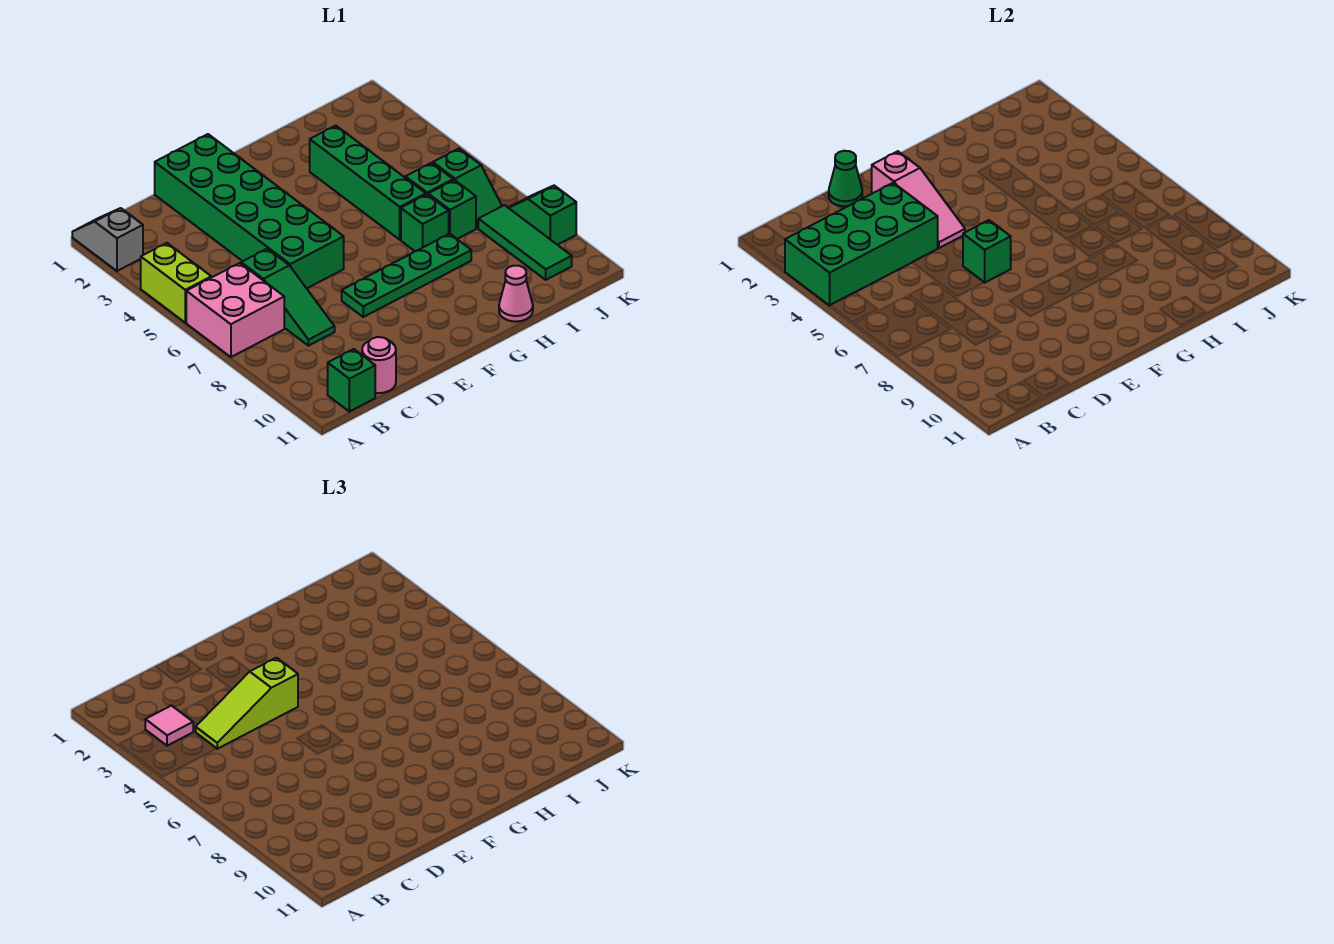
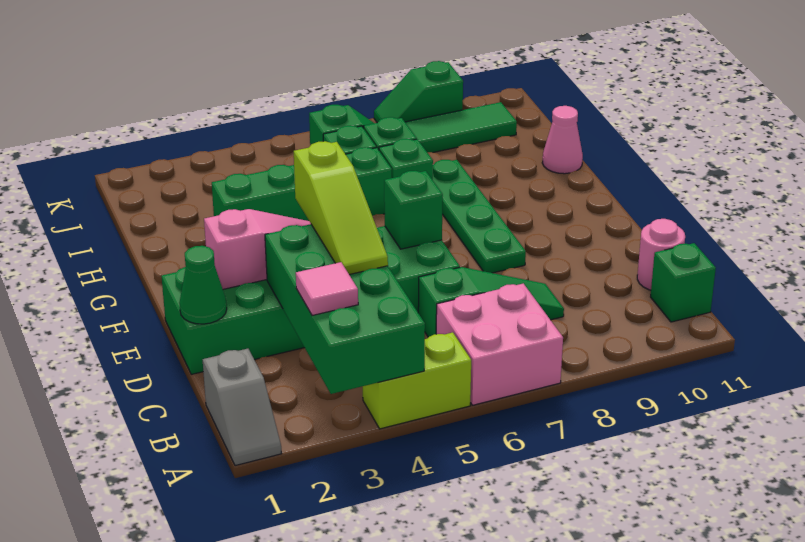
grey slope A1:A2 level 1 top 2 -> grey slope A1:B1 level 1 top B

